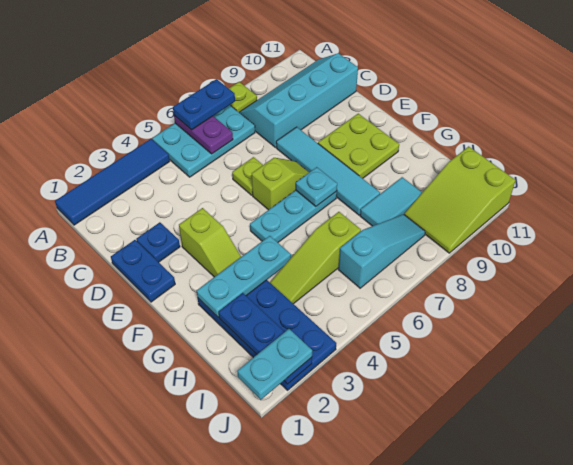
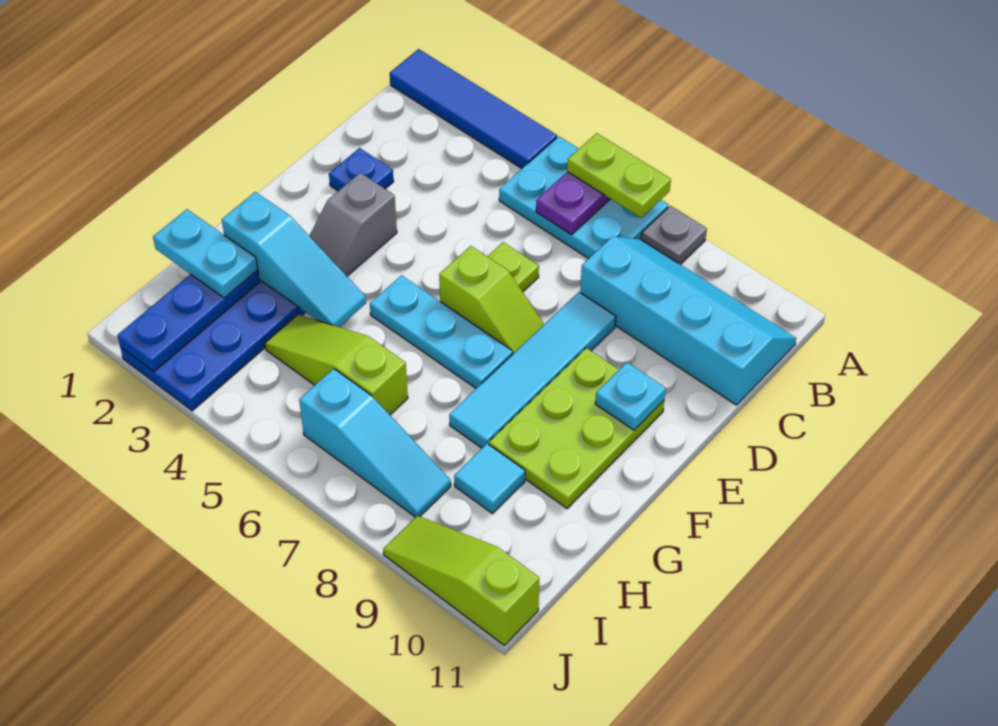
blue plate A6:A7 level 3 -> lime plate A6:A7 level 3
lime plate A8 level 1 -> grey plate A8 level 1
blue plate D1:E1 level 1 -> none
lime slope E3:F3 level 1 top E -> grey slope E3:F3 level 1 top E
lime plate E9:F10 level 1 -> lime plate E9:G10 level 1
cyan plate F7 level 2 -> cyan plate E10 level 2
cyan plate G2:G4 level 2 -> cyan slope G2:G4 level 2 top 2
cyan tile H8:H9 level 1 -> cyan tile H9 level 1
lime slope I9:J11 level 1 top 11 -> lime slope J9:J11 level 1 top 11
cyan plate J1:J2 level 3 -> cyan plate H1:H2 level 3

